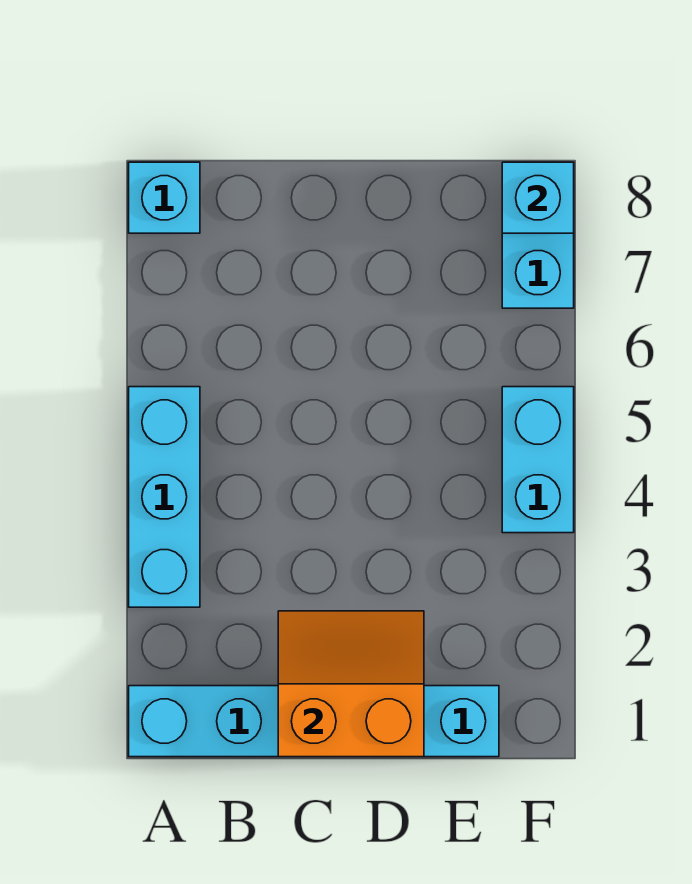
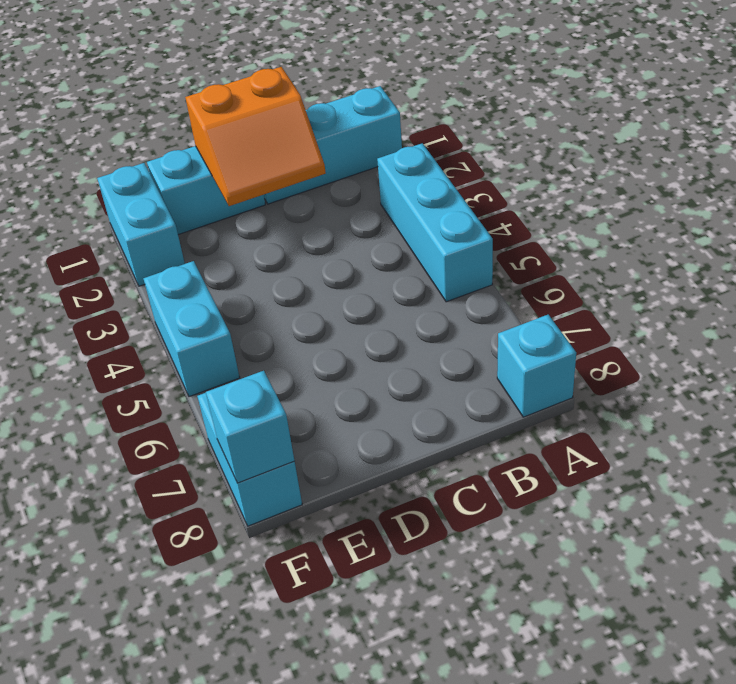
none -> cyan brick F1:F2 level 1

